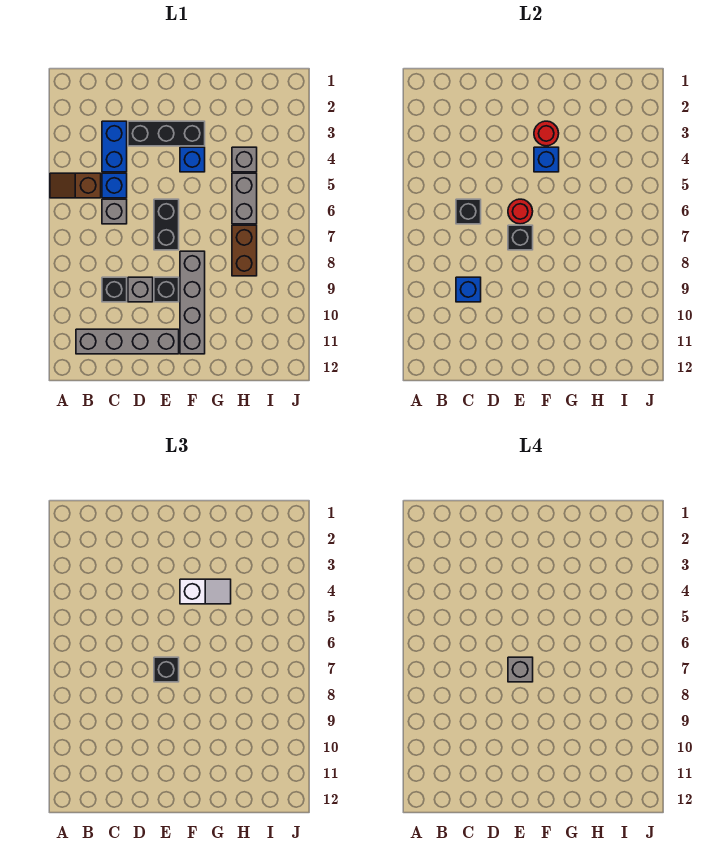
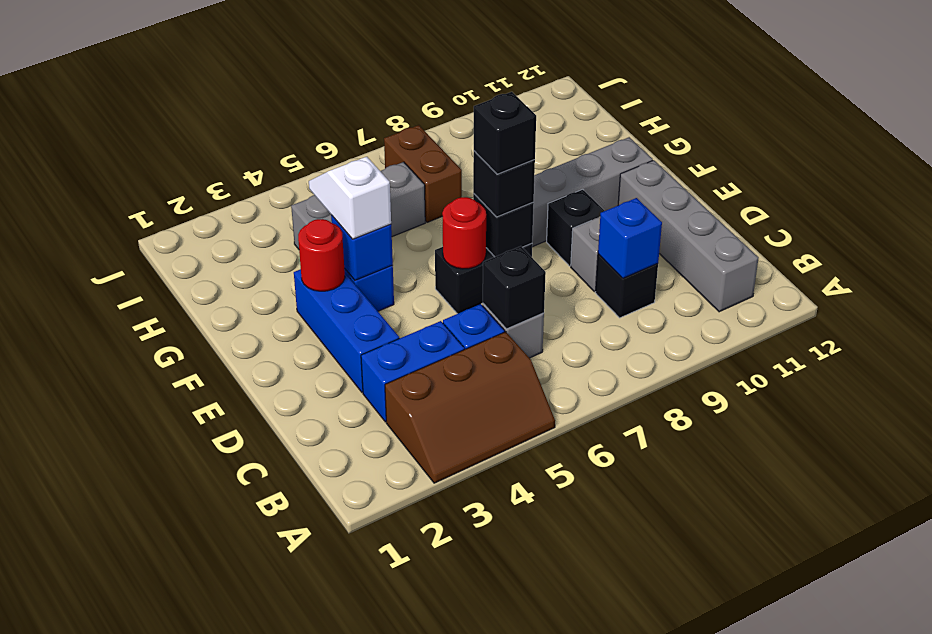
brown slope A5:B5 level 1 top B -> brown slope A3:B5 level 1 top B
black brick D3:F3 level 1 -> blue brick D3:F3 level 1
grey brick E7 level 4 -> black brick E7 level 4
brown brick H7:H8 level 1 -> brown brick H7:I7 level 1

